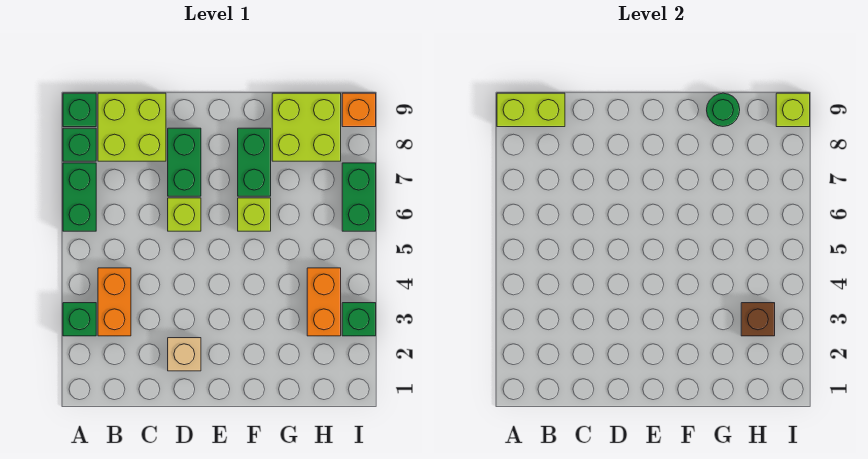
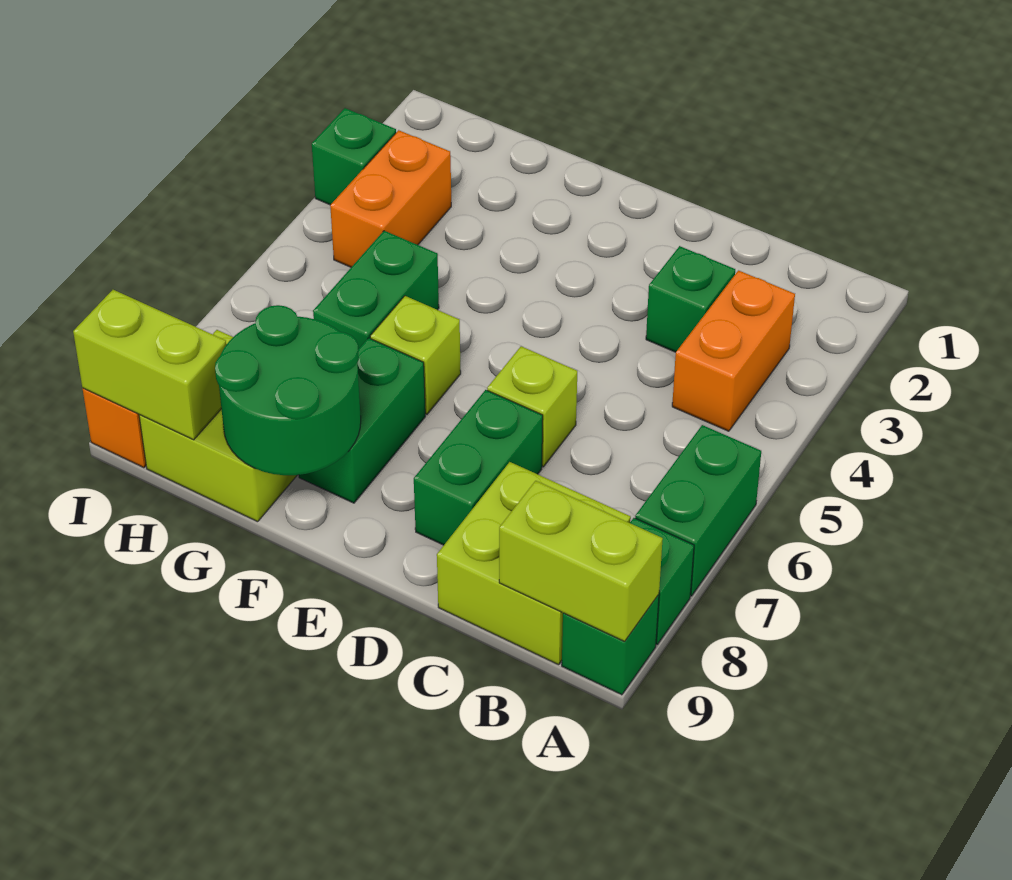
green brick A3 level 1 -> green brick C3 level 1
tan brick D2 level 1 -> none
green round brick G9 level 2 -> green round brick F8:G9 level 2
brown brick H3 level 2 -> none
green brick I6:I7 level 1 -> green brick G5:G6 level 1
lime brick I9 level 2 -> lime brick H9:I9 level 2

